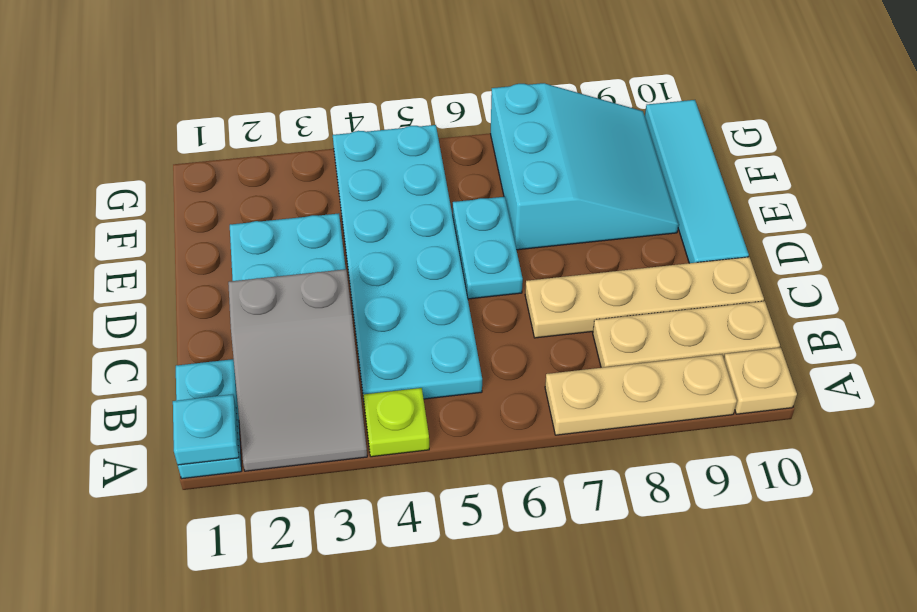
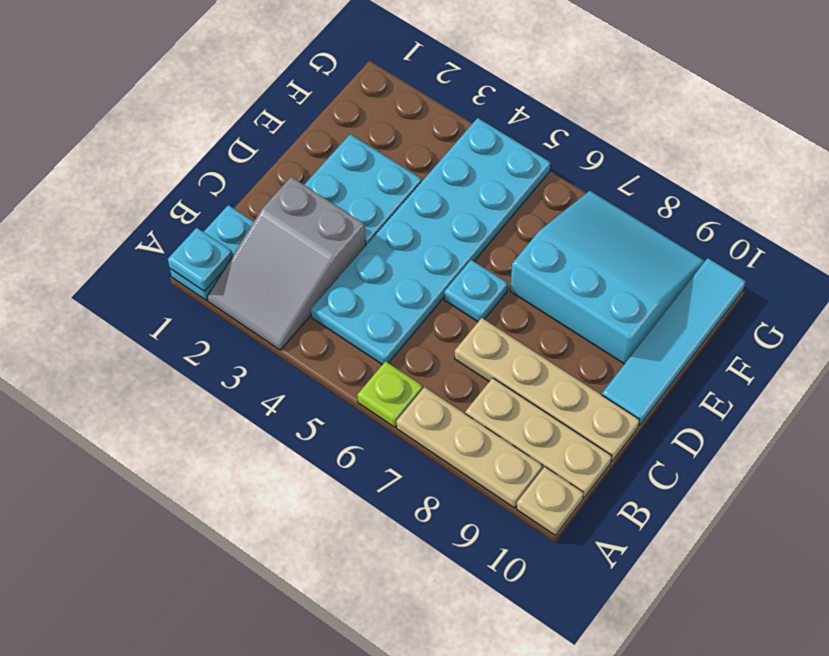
lime plate A4 level 1 -> lime plate A6 level 1
cyan plate D6:E6 level 1 -> cyan plate D6 level 1
cyan slope E7:G9 level 1 top 7 -> cyan slope E7:G9 level 1 top E

